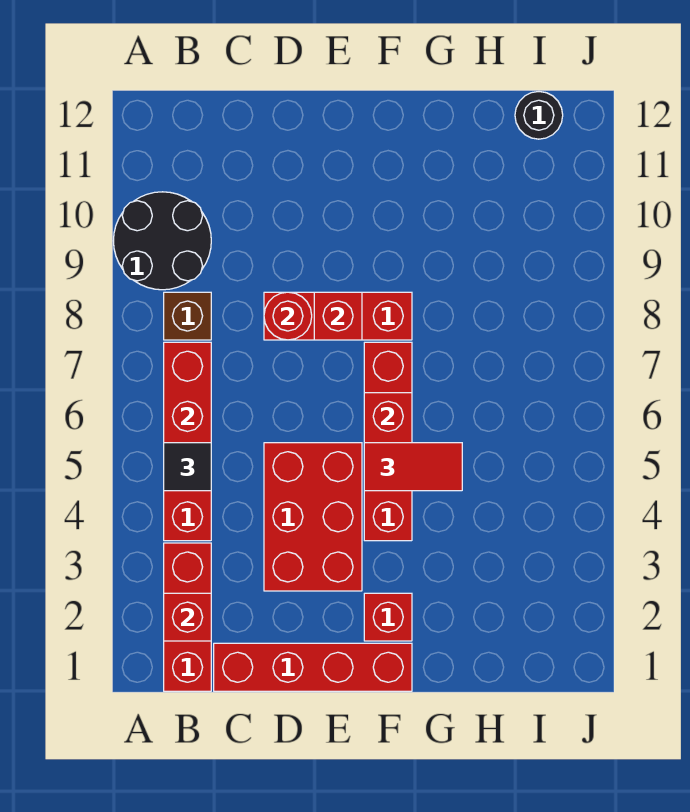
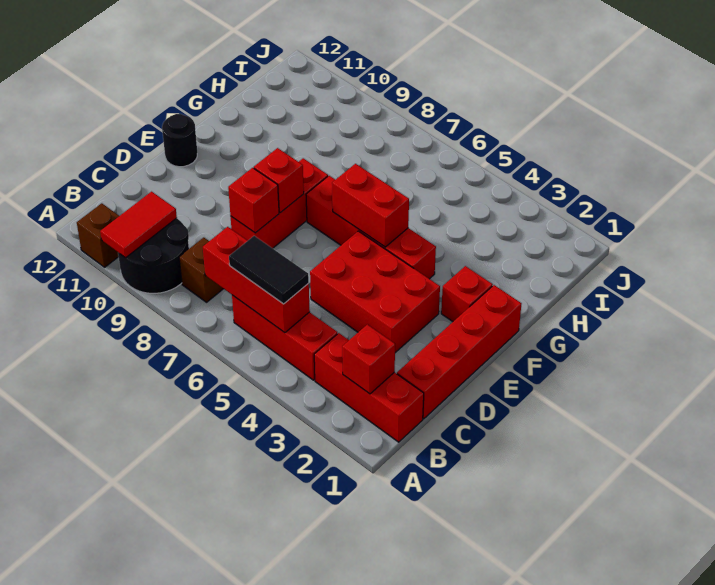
none -> brown brick A11 level 1
black tile B5 level 3 -> black tile B5:B6 level 3
red round brick D8 level 2 -> red brick D8 level 2
red tile F5:G5 level 3 -> red tile A10:B10 level 2
black round brick I12 level 1 -> black round brick E12 level 1

